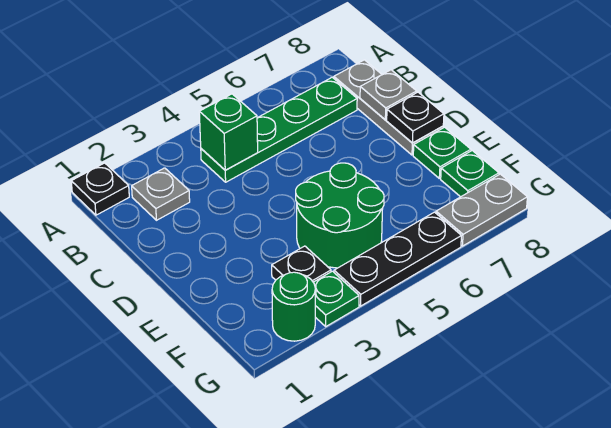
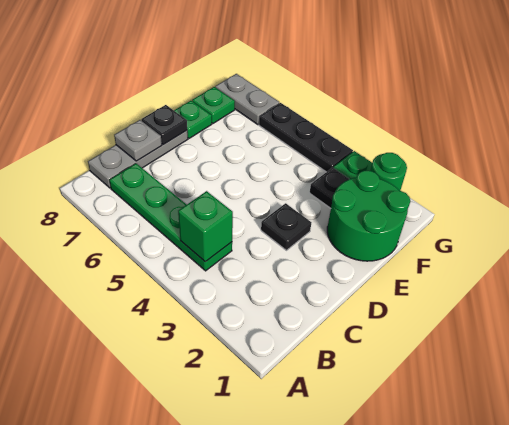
black plate A1 level 1 -> black plate D3 level 1
grey plate B2 level 1 -> none
green round brick E4:F5 level 1 -> green round brick E1:F2 level 1

